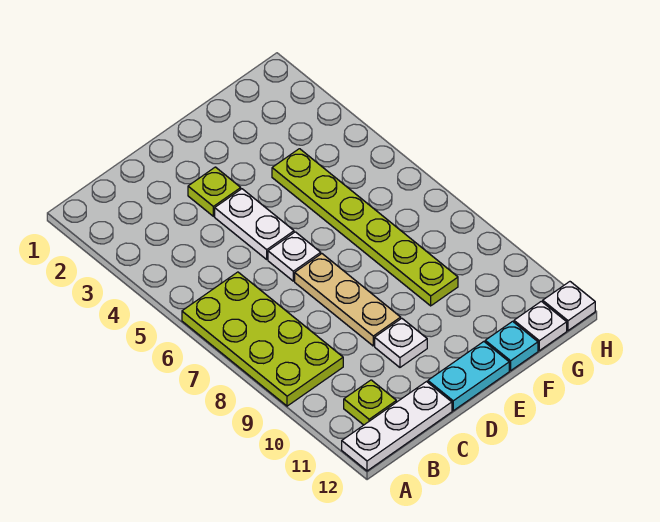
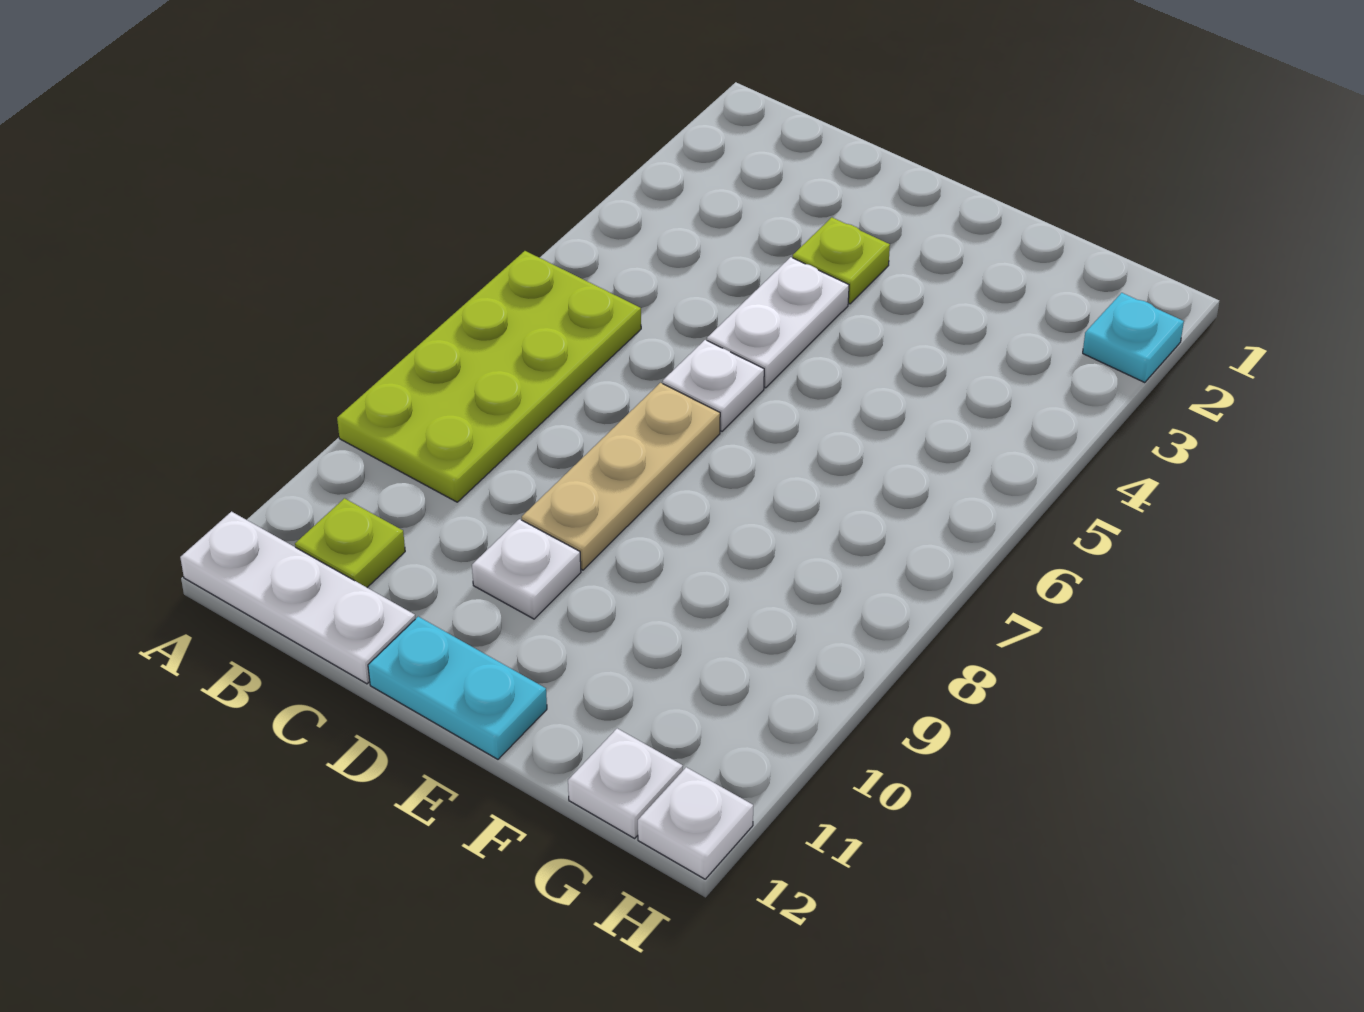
lime plate F4:F9 level 1 -> none
cyan plate F12 level 1 -> cyan plate H2 level 1

